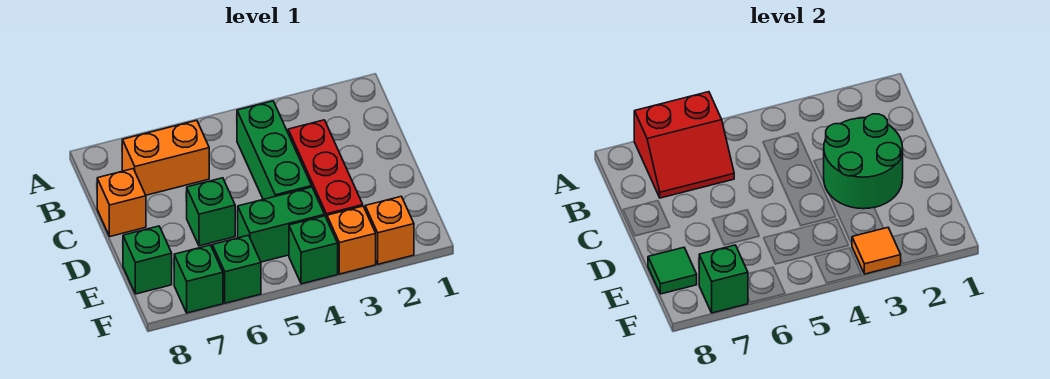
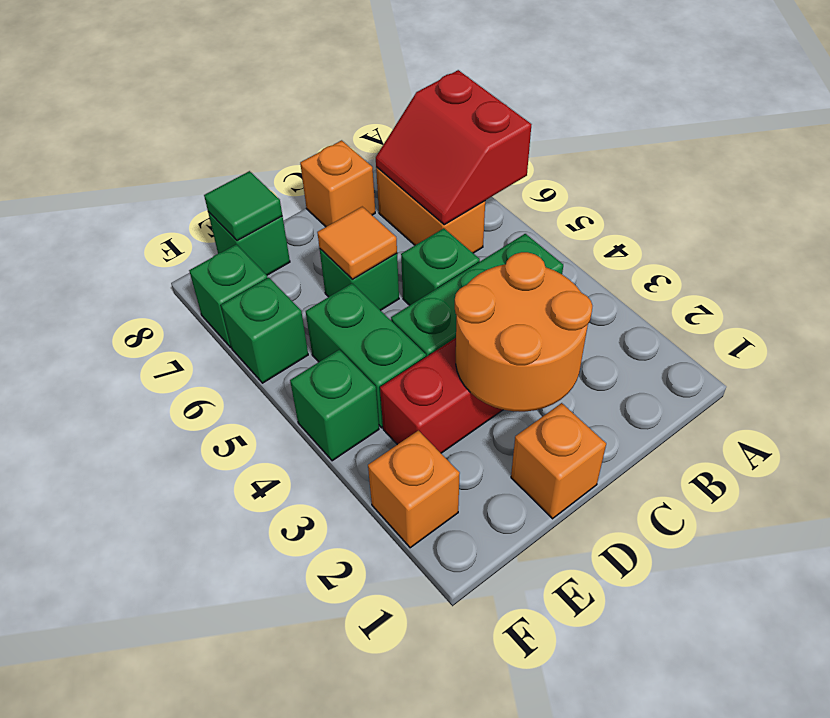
green round brick C2:D3 level 2 -> orange round brick C2:D3 level 2
orange brick F3 level 1 -> orange brick D1 level 1
orange tile F3 level 2 -> orange tile D6 level 2
green brick F7 level 2 -> green brick C5 level 1

